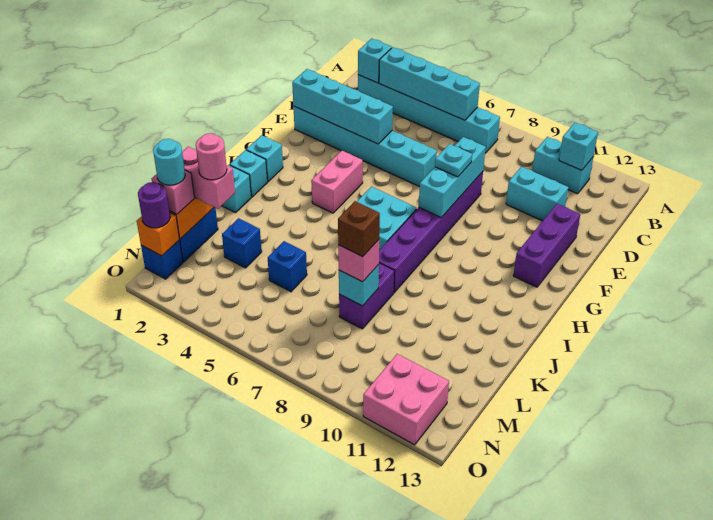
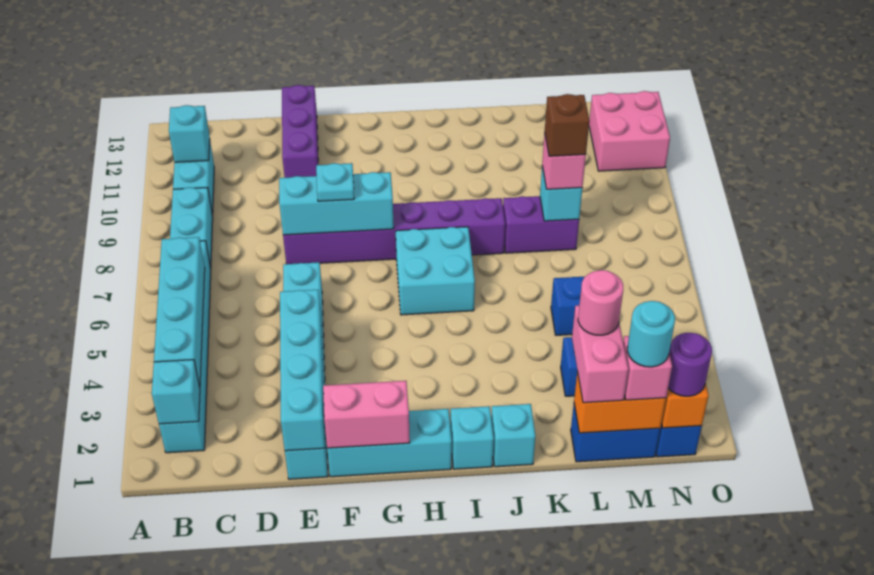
cyan brick D10:D11 level 1 -> cyan brick B8:B9 level 1
purple brick E12:G12 level 1 -> purple brick E11:E13 level 1
pink brick G4:H4 level 1 -> pink brick F1:G1 level 2
cyan brick H1 level 1 -> cyan brick F1:H1 level 1

